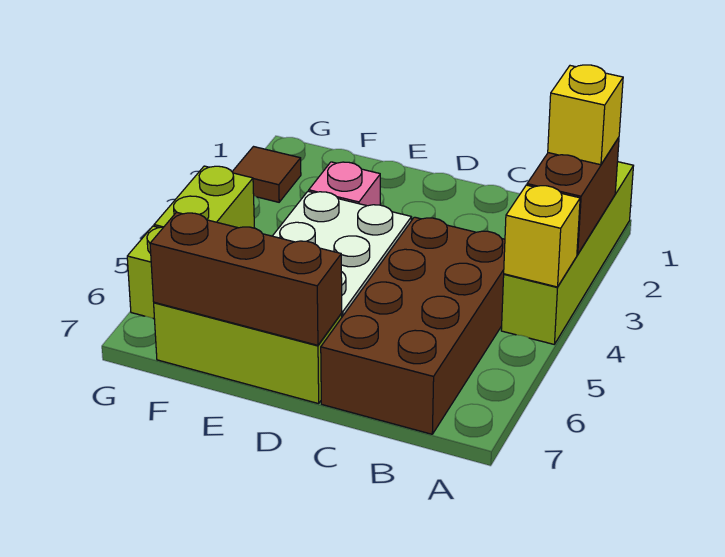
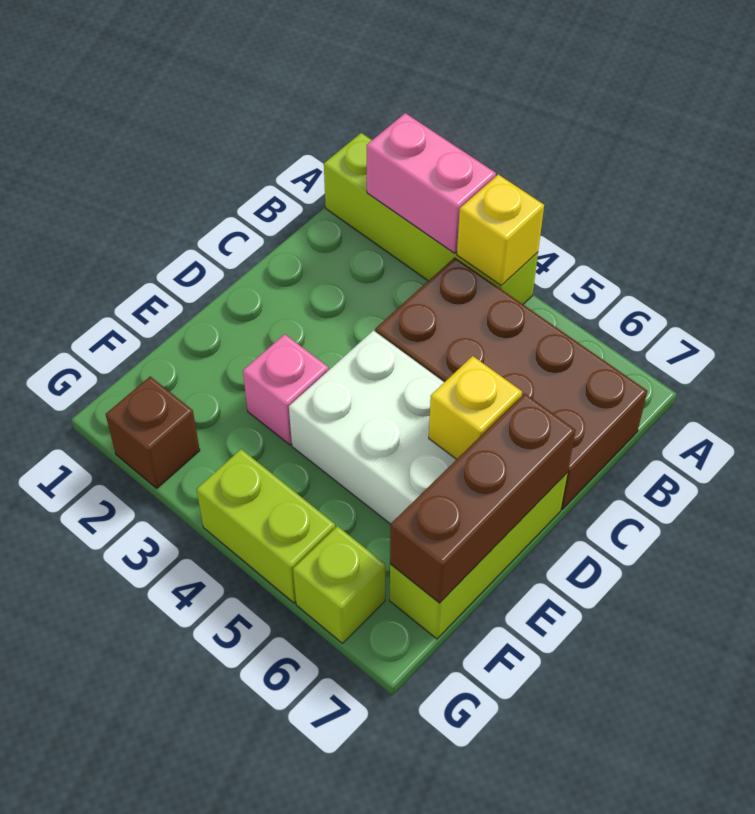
brown brick A2:A3 level 2 -> pink brick A2:A3 level 2
yellow brick A2 level 3 -> yellow brick D6 level 2
brown tile G2 level 1 -> brown brick G2 level 1

